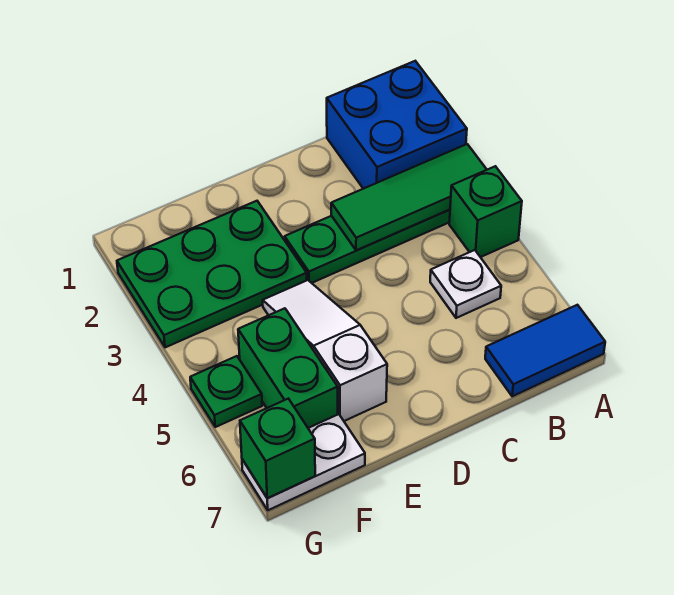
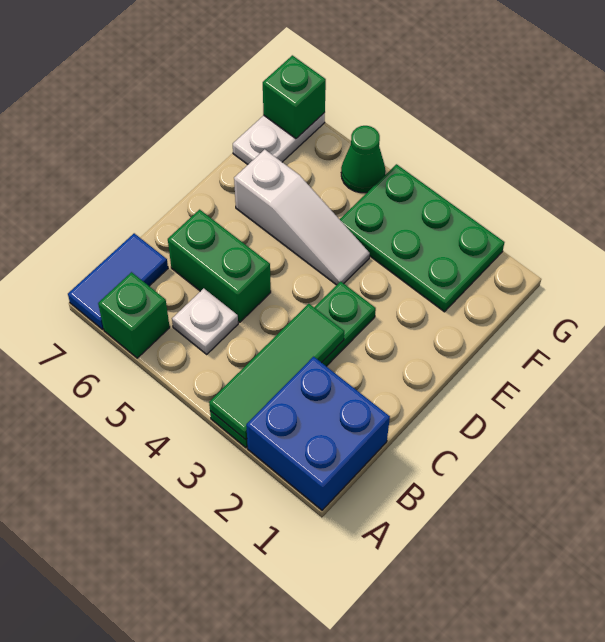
green brick A4 level 1 -> green brick A6 level 1
green plate E2:G3 level 1 -> green plate F2:G4 level 1
green brick F5:F6 level 1 -> green brick C5:C6 level 1
green plate G5 level 1 -> green cone G5 level 1

